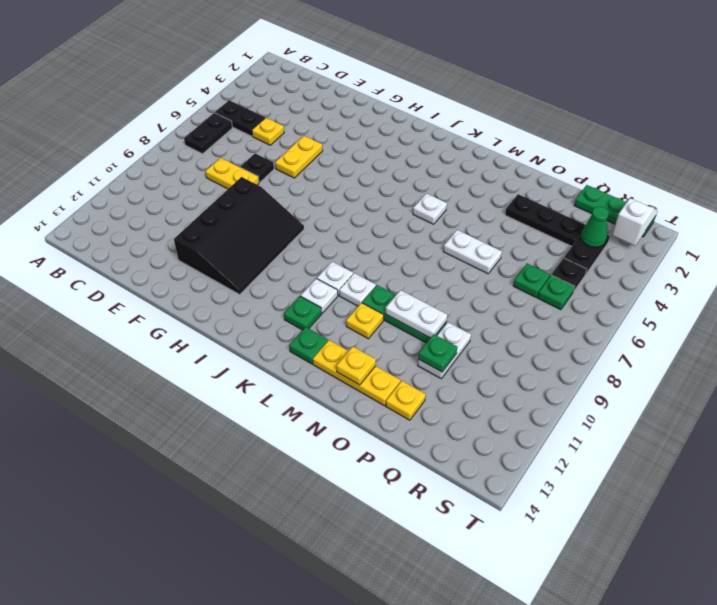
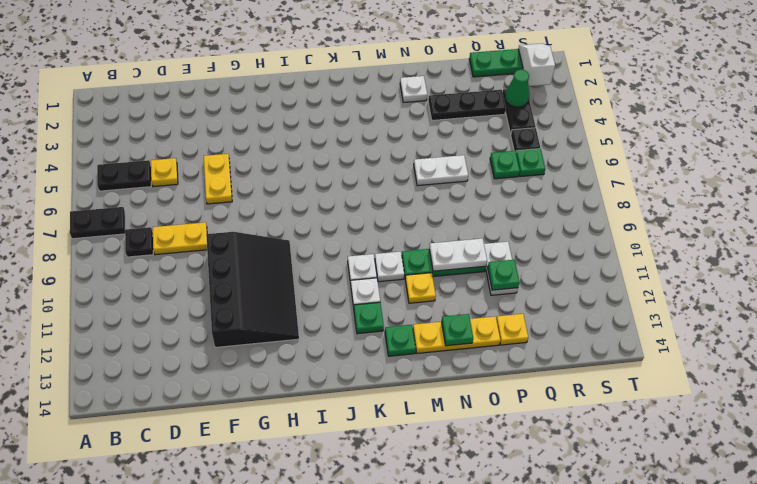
black plate B6:B7 level 1 -> black plate A7:B7 level 1
black plate E7 level 1 -> black plate C8 level 1
white plate L5 level 1 -> white plate N2 level 1
yellow plate N13 level 2 -> green plate N13 level 2

